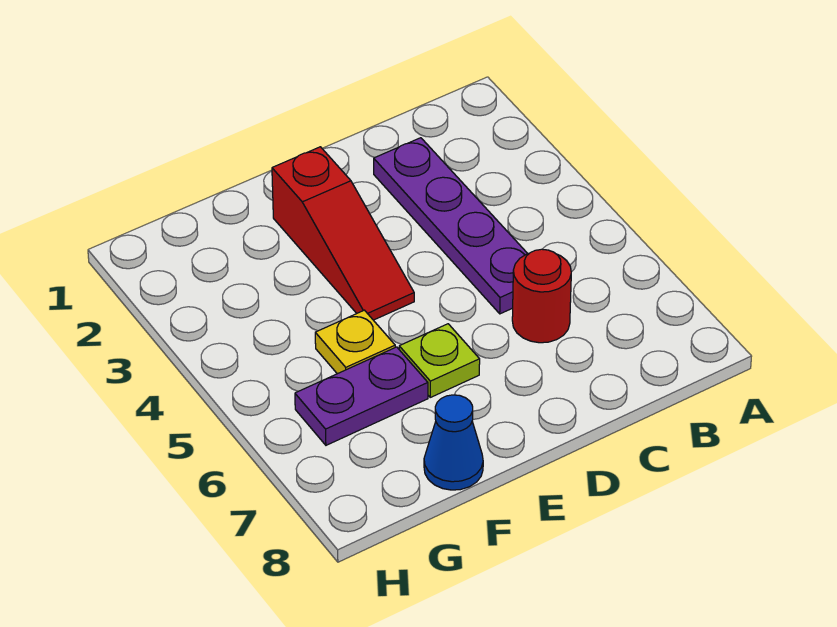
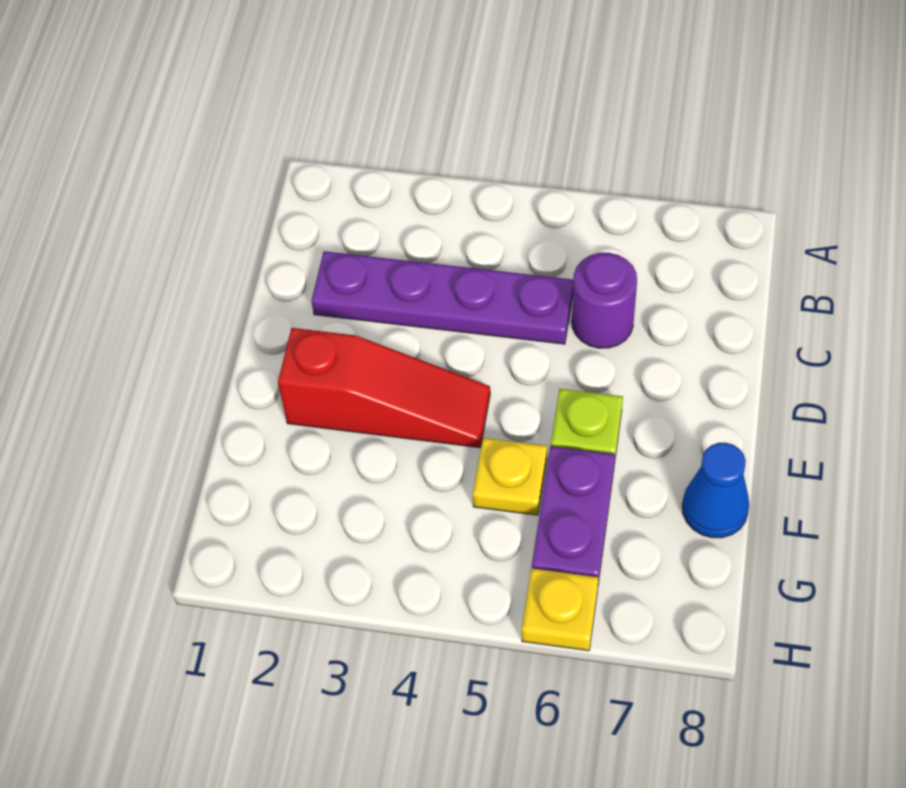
red round brick C6 level 1 -> purple round brick C6 level 1
none -> yellow plate H6 level 1

